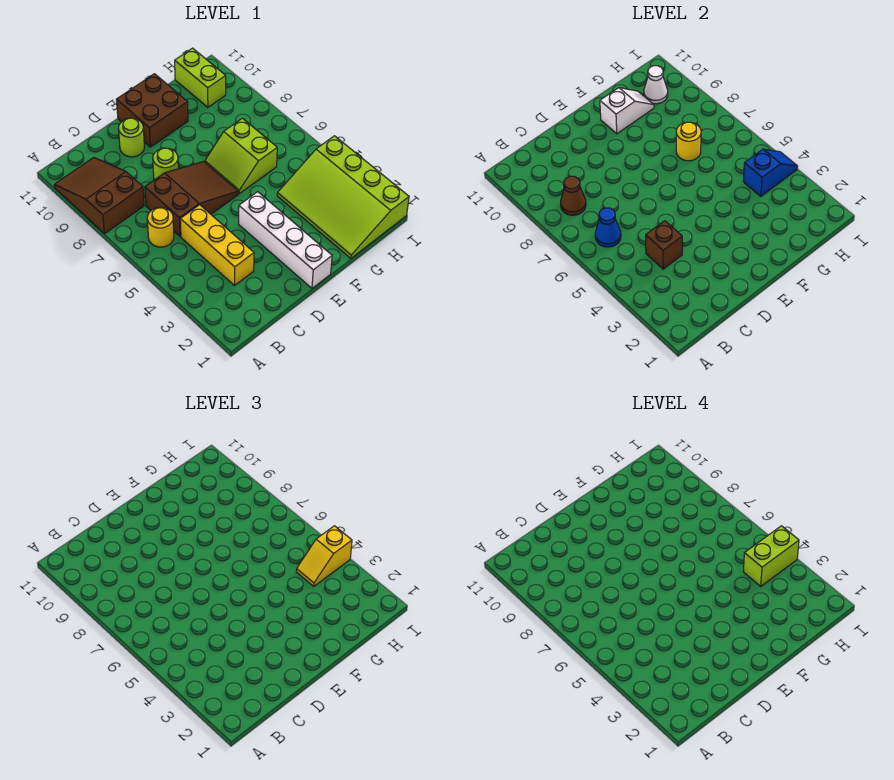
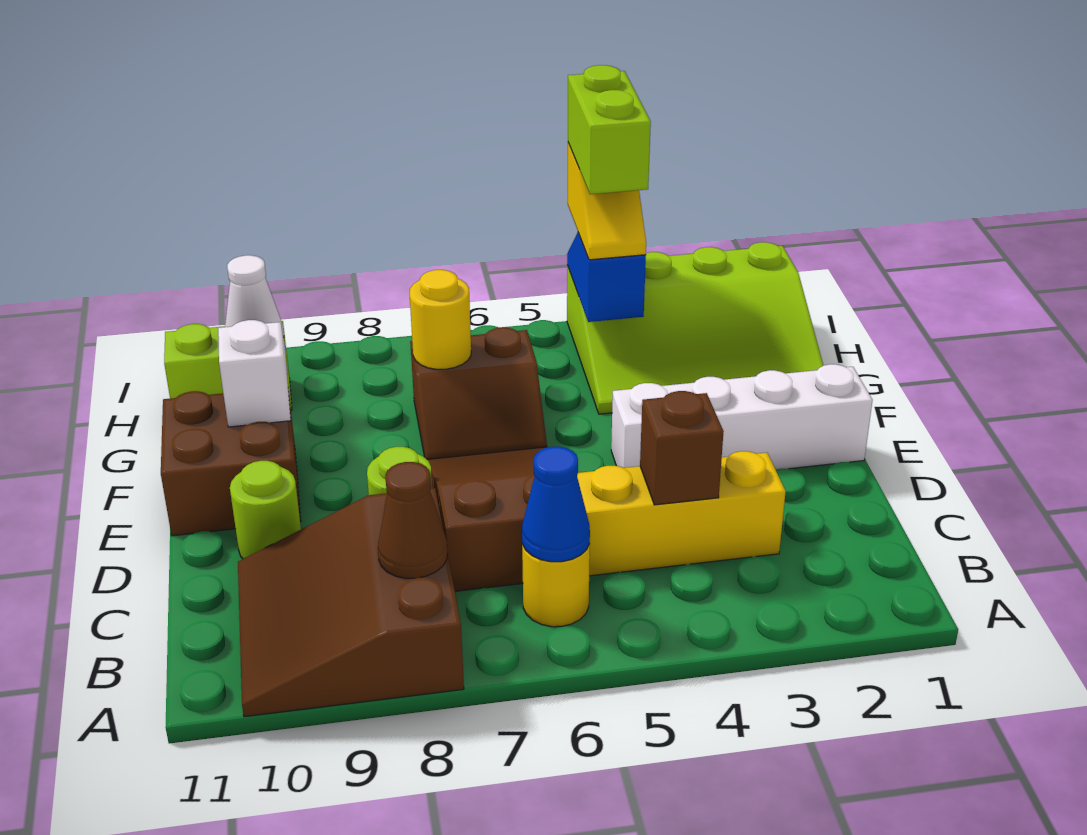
brown slope A8:B10 level 1 top 8 -> brown slope A8:C10 level 1 top 8
lime slope F6:G7 level 1 top G -> brown slope F6:G7 level 1 top G

